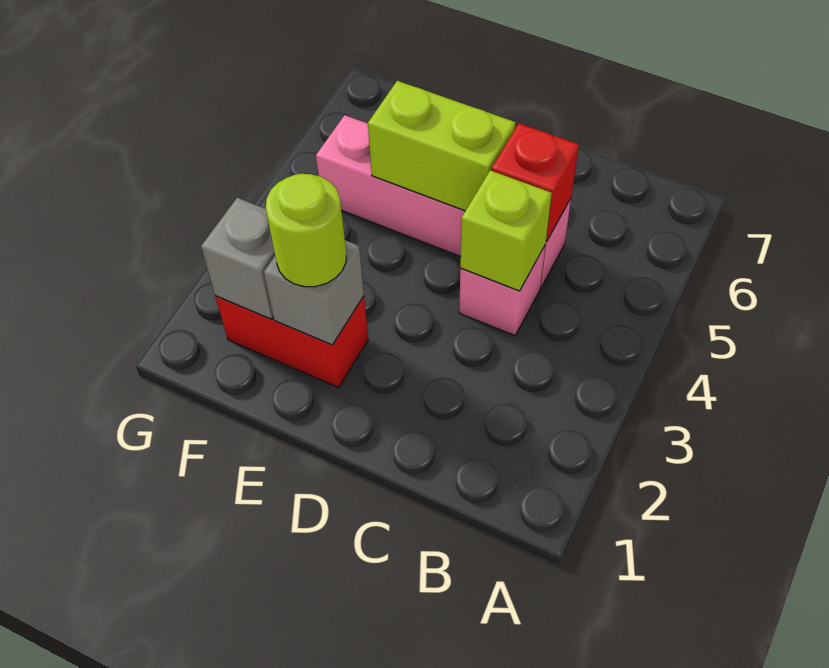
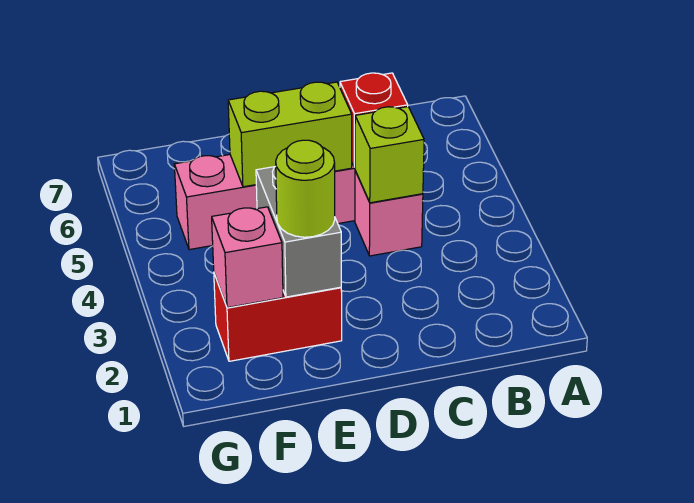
grey brick E2 level 2 -> grey brick E2:E3 level 2
grey brick F2 level 2 -> pink brick F2 level 2

